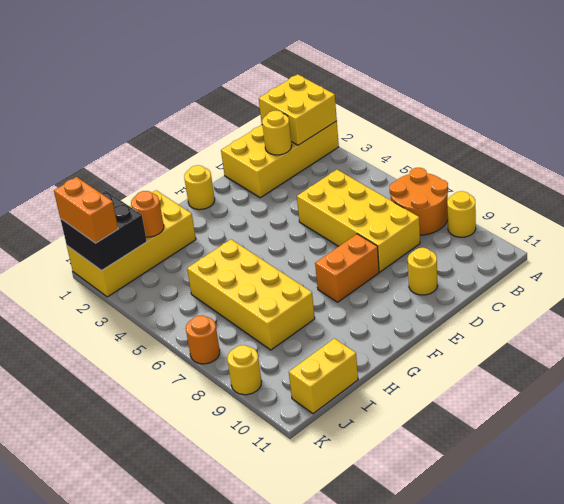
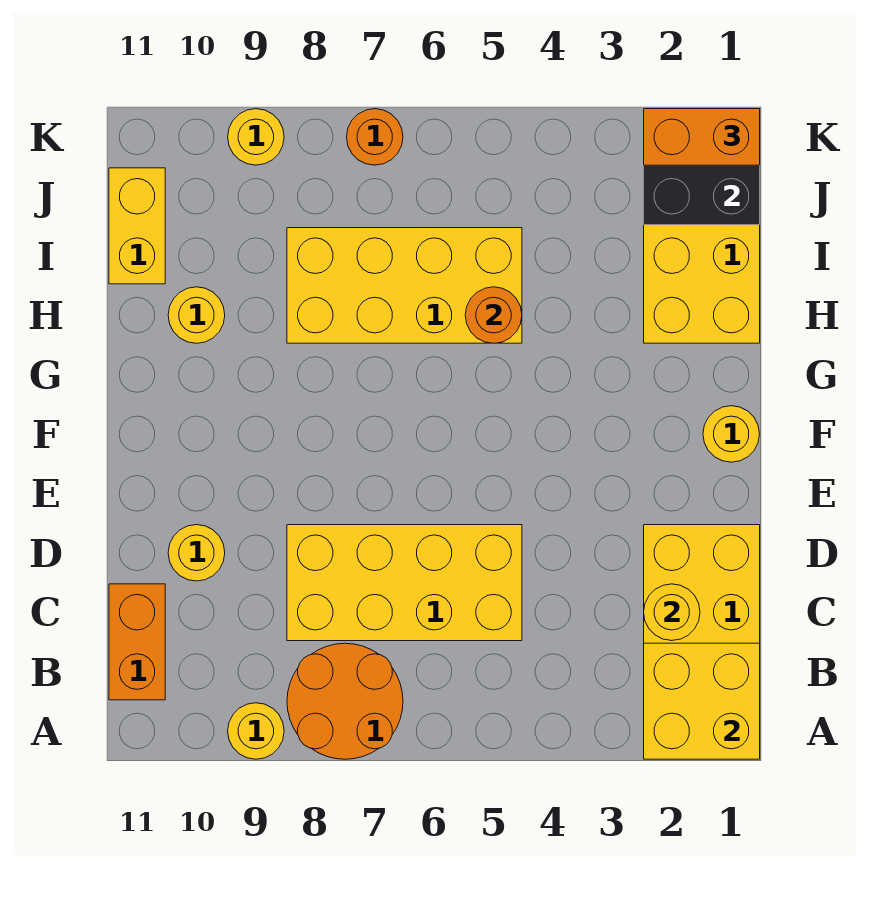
orange brick E8:F8 level 1 -> orange brick B11:C11 level 1
none -> yellow round brick H10 level 1
orange round brick I2 level 2 -> orange round brick H5 level 2

